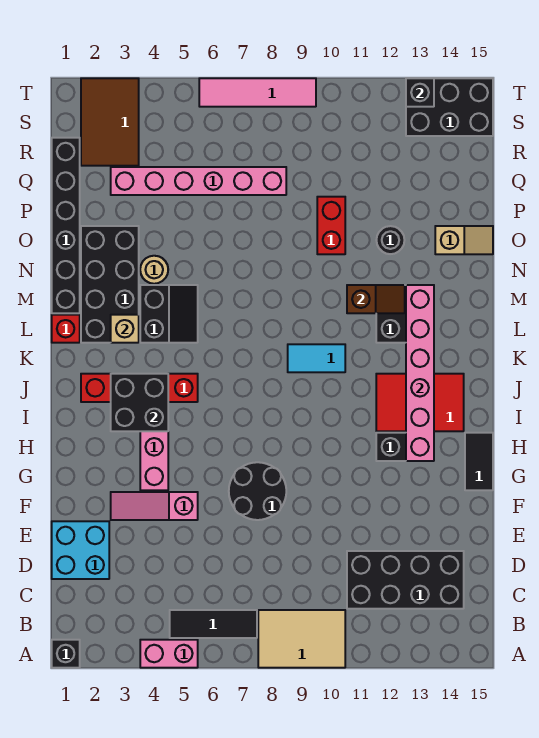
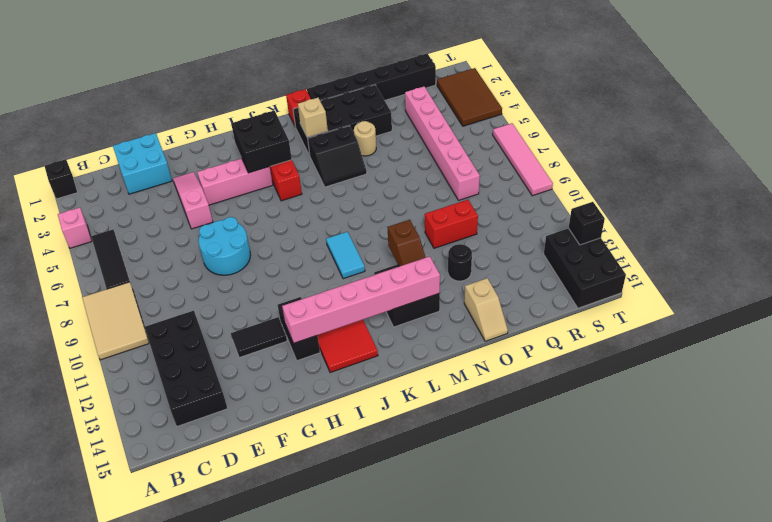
pink brick A4:A5 level 1 -> pink brick A4 level 1
black round brick F7:G8 level 1 -> cyan round brick F7:G8 level 1
black tile G15:H15 level 1 -> black tile F12:G12 level 1
brown tile R2:T3 level 1 -> brown tile S2:T4 level 1

